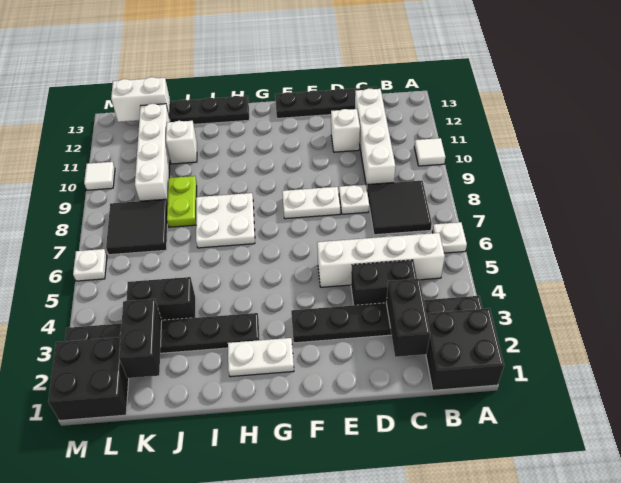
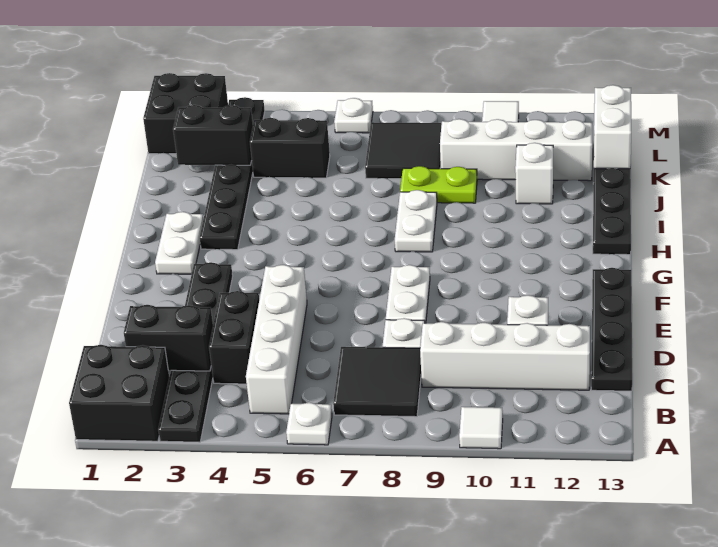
white plate H7:I8 level 1 -> white plate H8:I8 level 1
black brick J4:K4 level 1 -> black brick K4:K5 level 1

